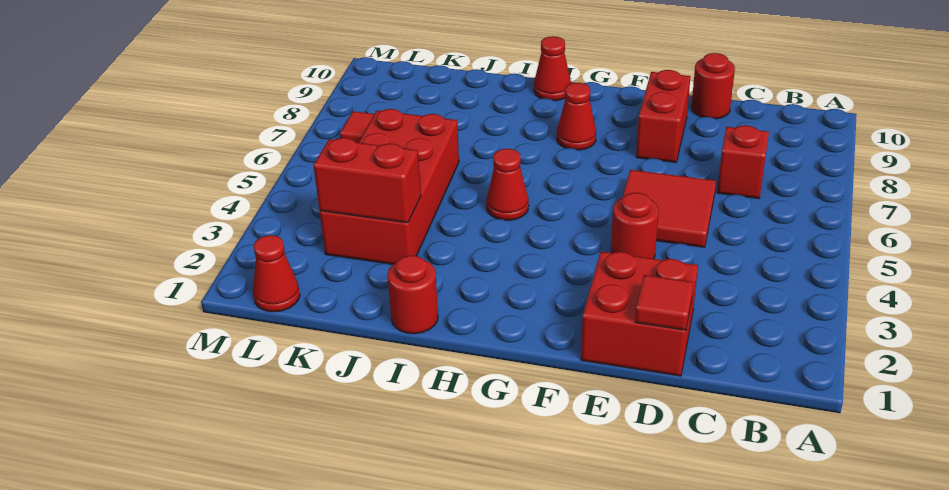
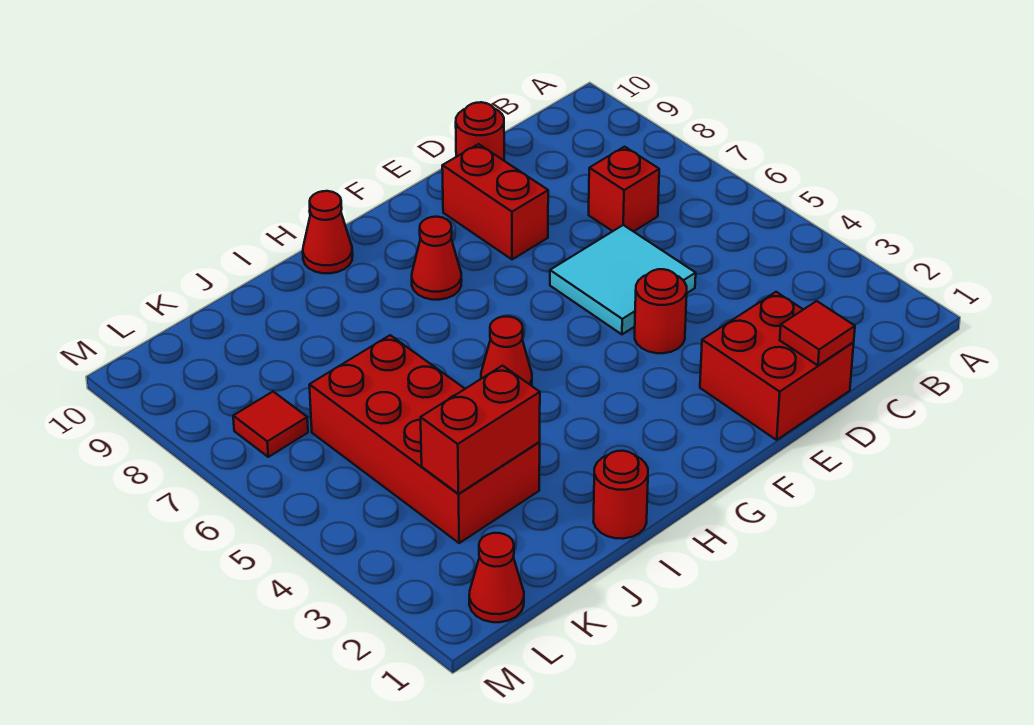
red tile D5:E6 level 1 -> cyan tile D5:E6 level 1

